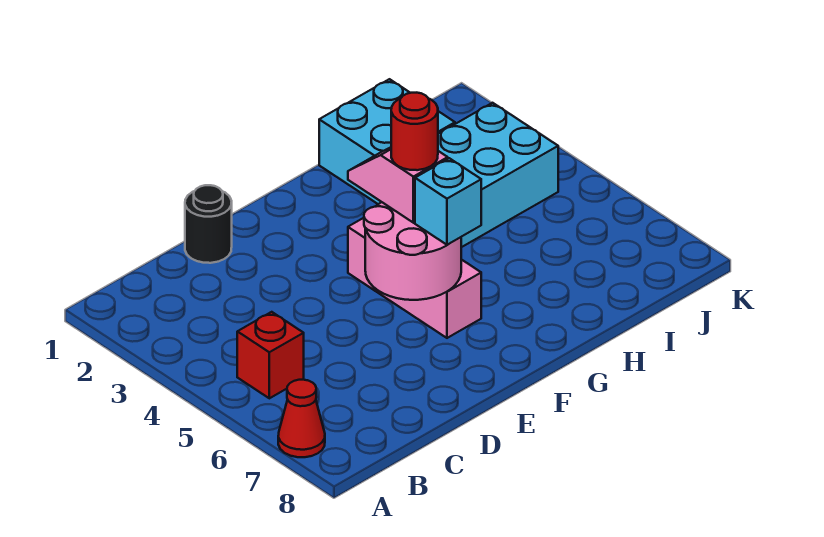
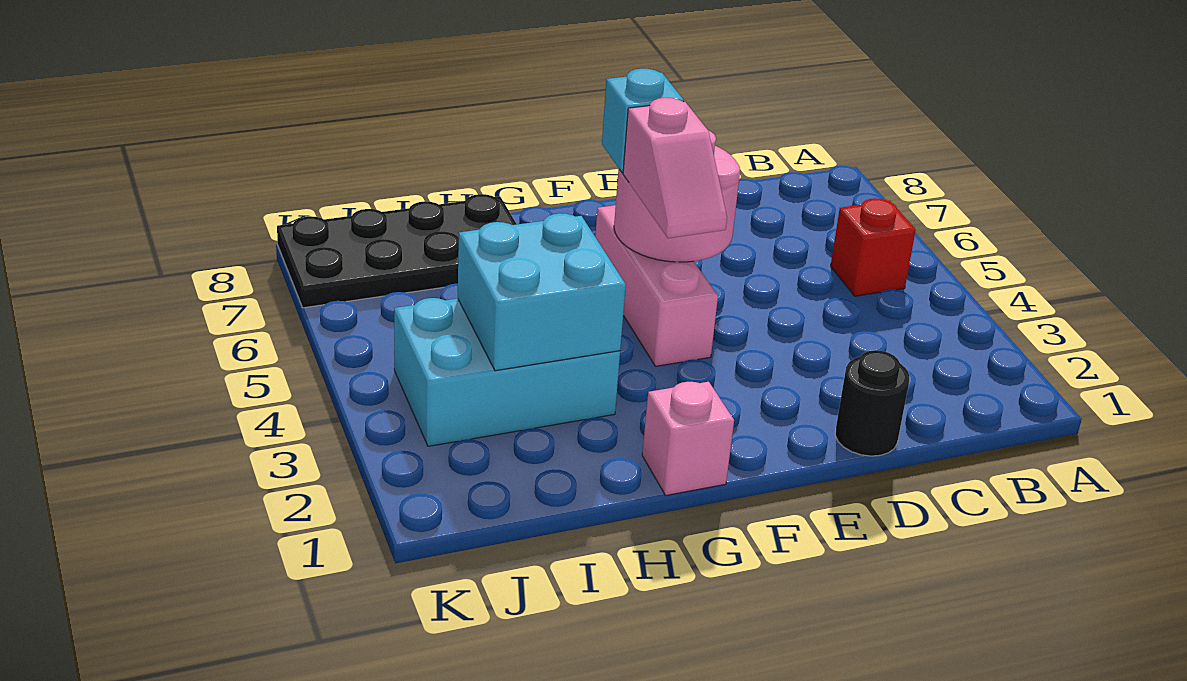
red cone A7 level 1 -> none
red round brick F5 level 4 -> none
none -> pink brick G1 level 1
cyan brick H1:I2 level 1 -> cyan brick H3:I4 level 2
none -> black plate H7:K8 level 1

